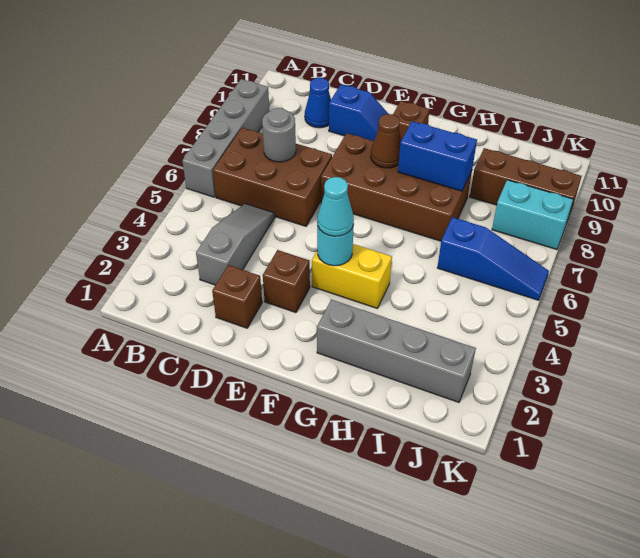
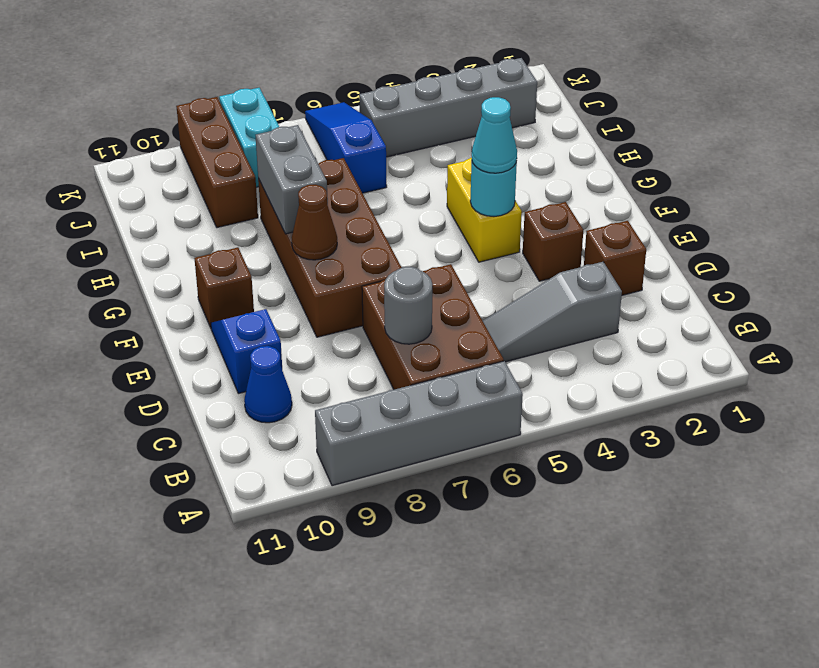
grey brick G2:J2 level 1 -> grey brick J2:J5 level 1
blue brick G8:H8 level 2 -> grey brick G8:H8 level 2

